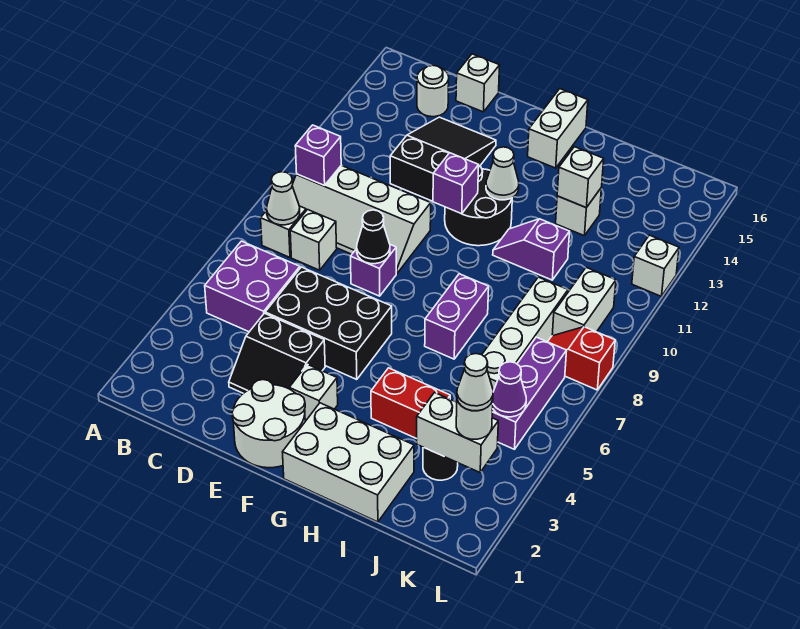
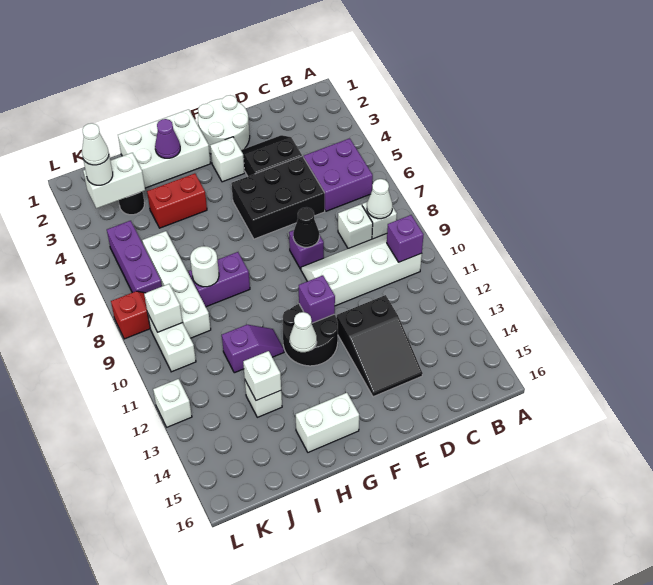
white round brick C15 level 1 -> white round brick I8 level 2
white brick D16 level 1 -> white brick K9 level 2
white brick G15:G16 level 1 -> white brick G15:H15 level 1
purple brick H7:H8 level 1 -> purple brick H8:I8 level 1
purple cone K5 level 2 -> purple cone H2 level 2

